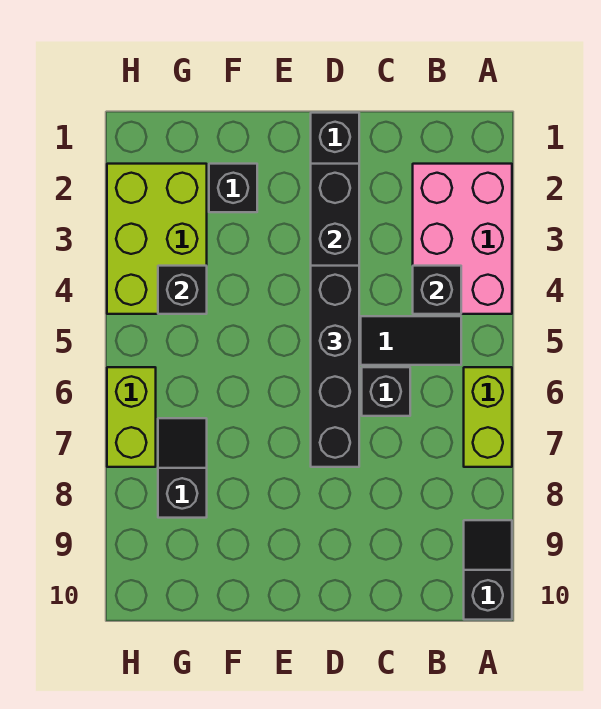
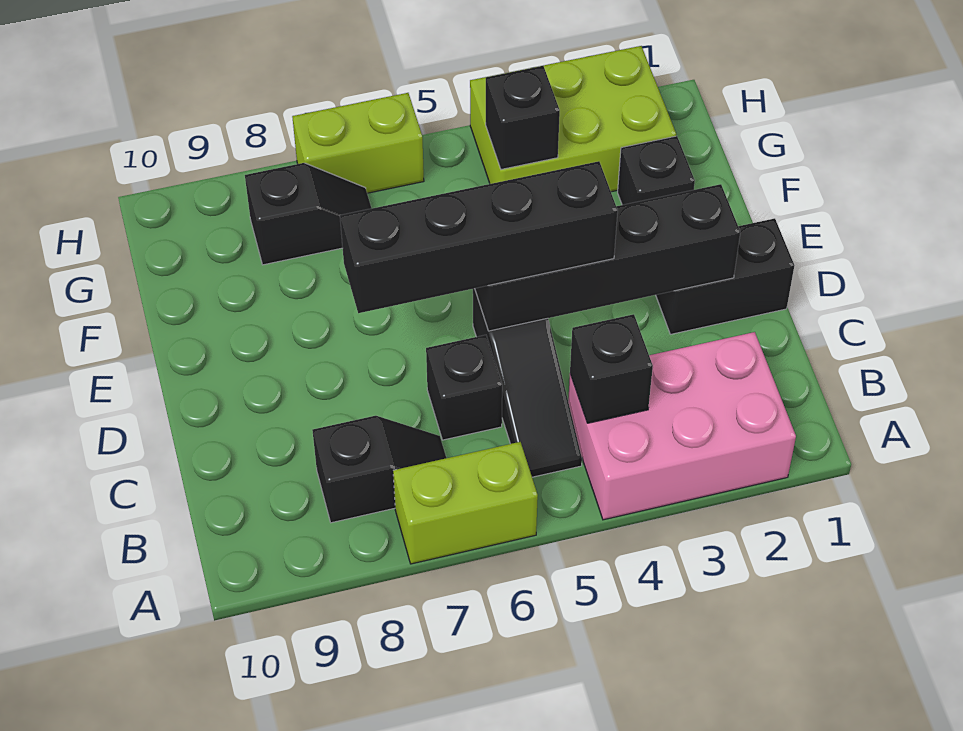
black slope A9:A10 level 1 top 10 -> black slope B7:B8 level 1 top 8

